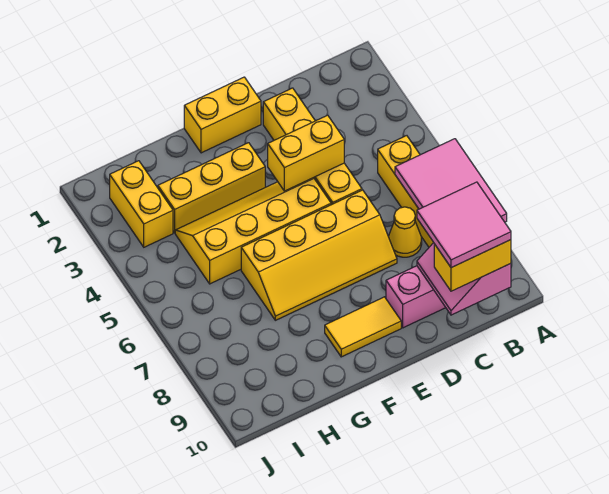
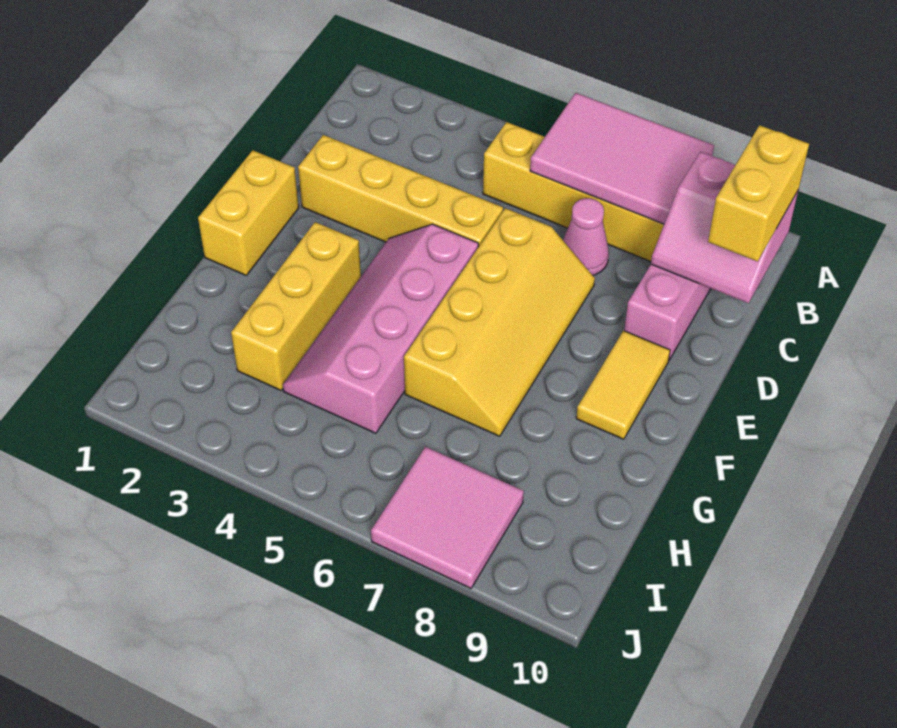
pink tile B9:C10 level 4 -> pink tile I7:J8 level 1
yellow cone C7 level 1 -> pink cone C7 level 1
yellow brick D4:E4 level 2 -> none
yellow slope E4:H5 level 1 top 5 -> pink slope E4:H5 level 1 top 5
yellow brick I2:I3 level 1 -> none

